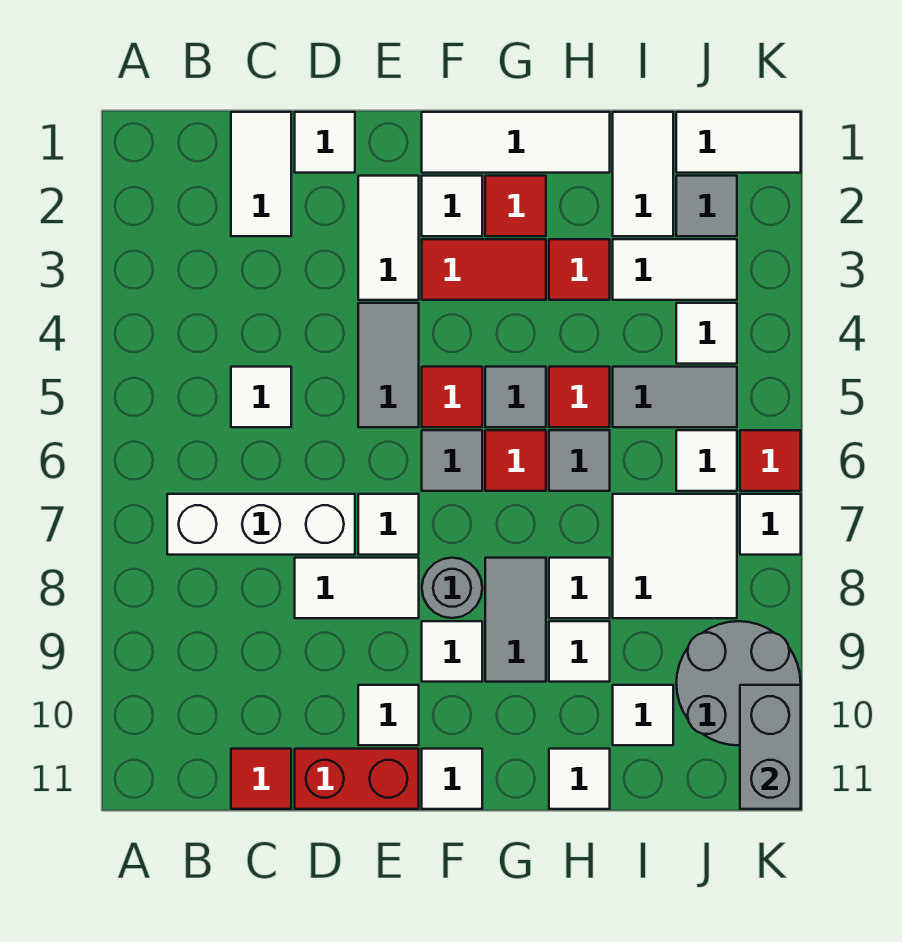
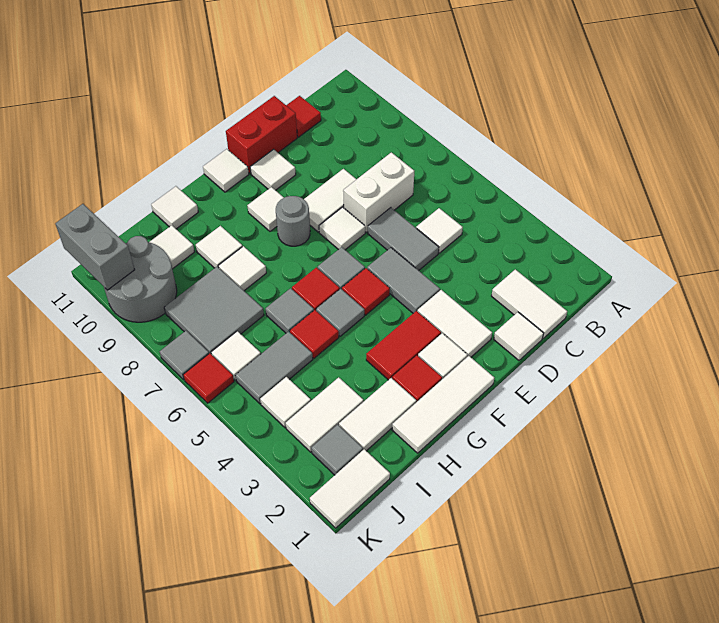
white brick B7:D7 level 1 -> white brick C7:D7 level 1
grey tile G8:G9 level 1 -> grey tile D5:D6 level 1
red tile H3 level 1 -> none
white tile I1:I2 level 1 -> white tile H2:I2 level 1
white tile I7:J8 level 1 -> grey tile I7:J8 level 1
white tile K7 level 1 -> grey tile K7 level 1

